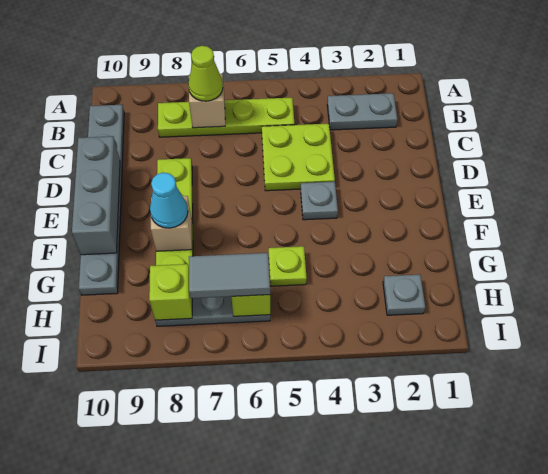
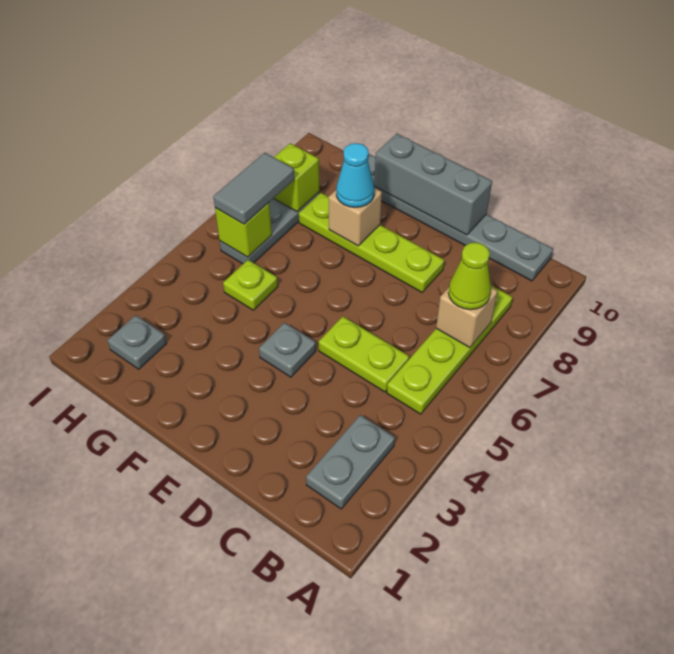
lime plate C4:D5 level 1 -> lime plate C5:D5 level 1

